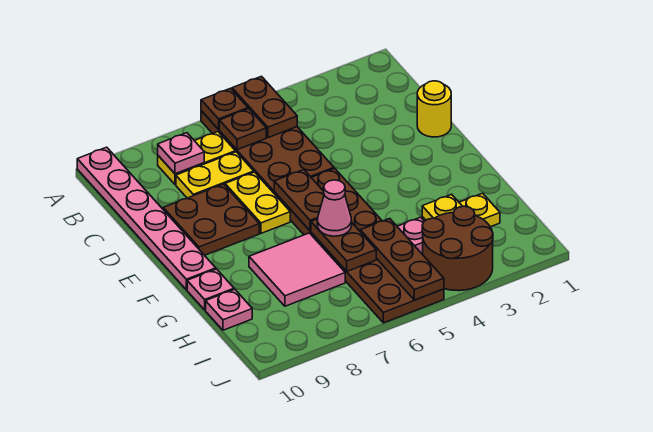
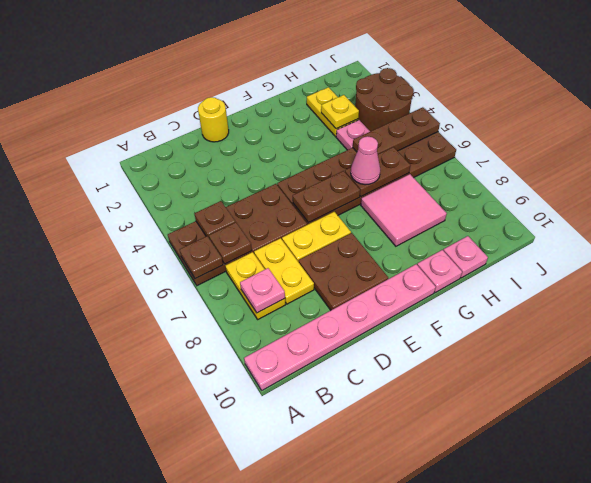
brown plate A5:B5 level 2 -> brown plate B5 level 2

